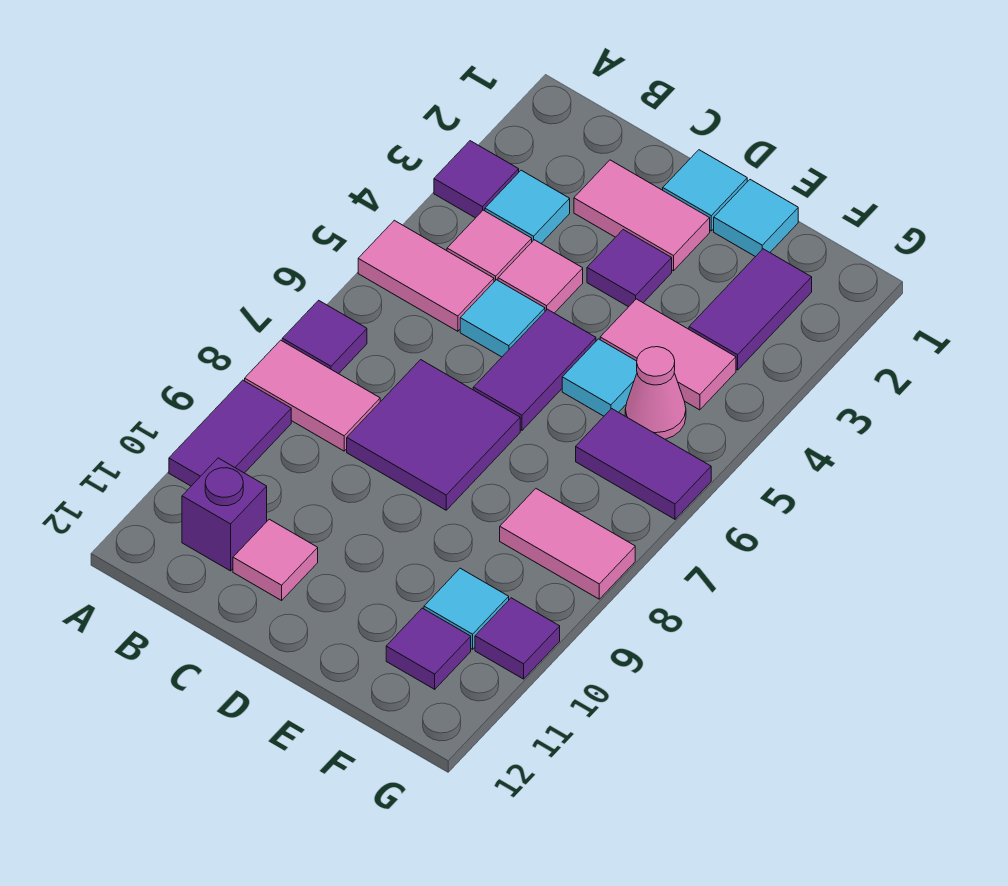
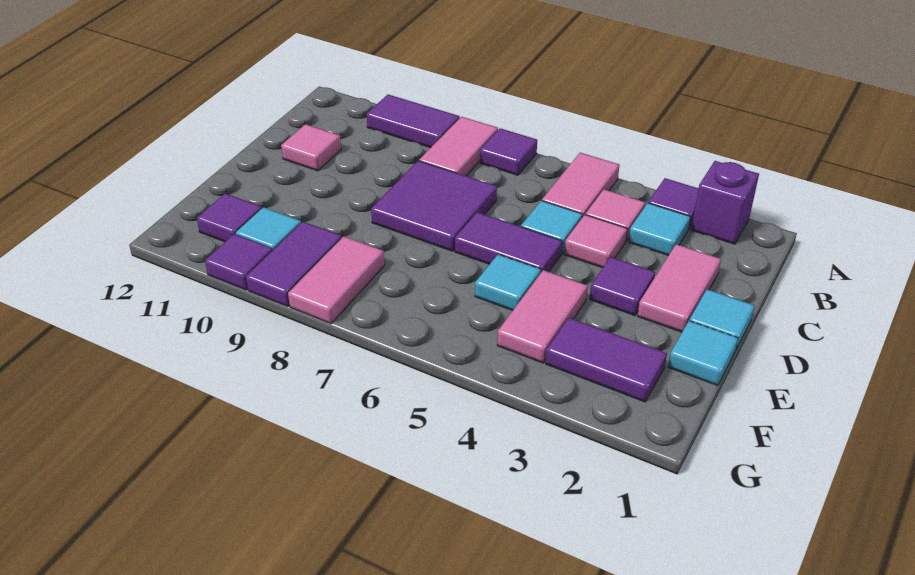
purple brick B11 level 1 -> purple brick A2 level 1
pink cone F5 level 1 -> none
purple tile F6:G6 level 1 -> purple tile F9:G9 level 1

